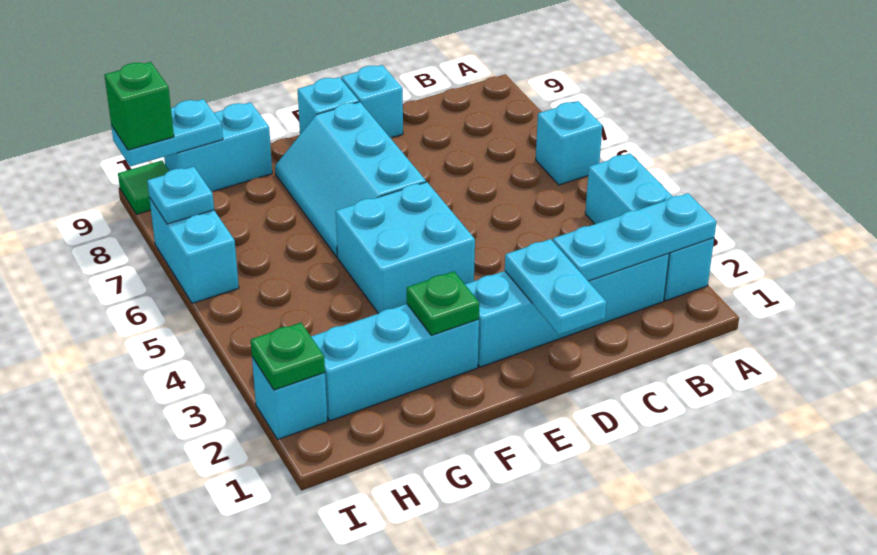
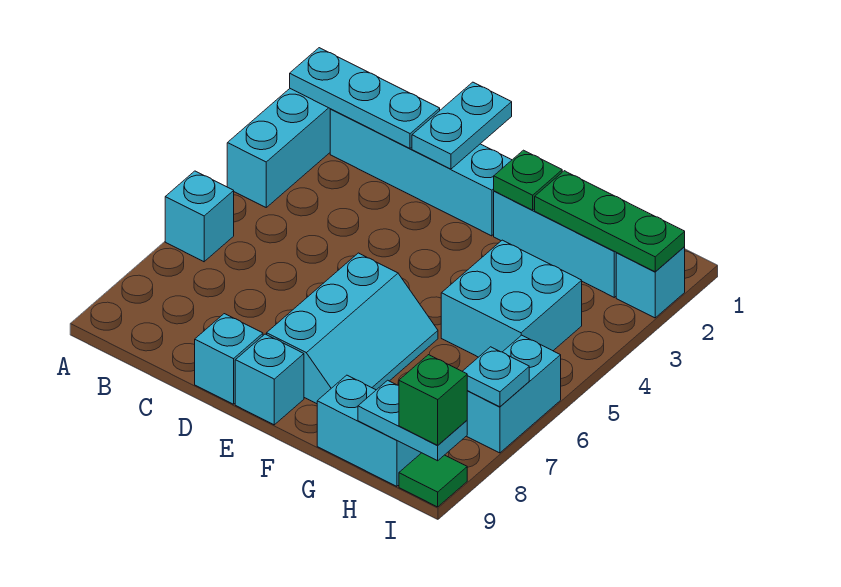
cyan brick E4:F5 level 1 -> cyan brick G4:H5 level 1
green plate I2 level 2 -> green plate G2:I2 level 2

